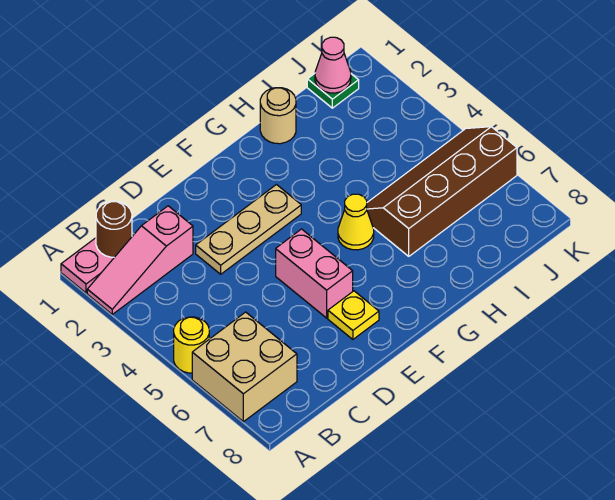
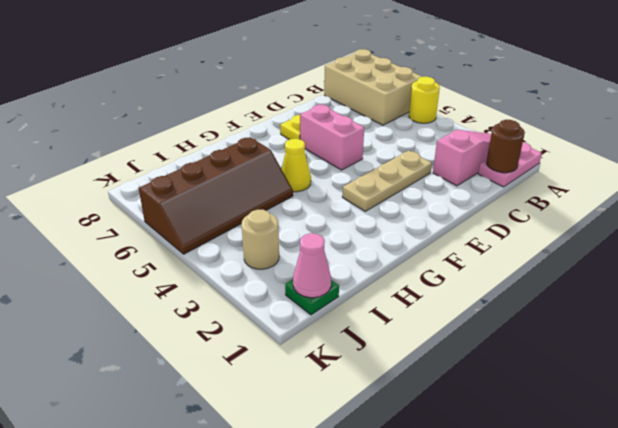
tan brick A6:B7 level 1 -> tan brick A6:B8 level 1
tan round brick H1 level 1 -> tan round brick J3 level 1

